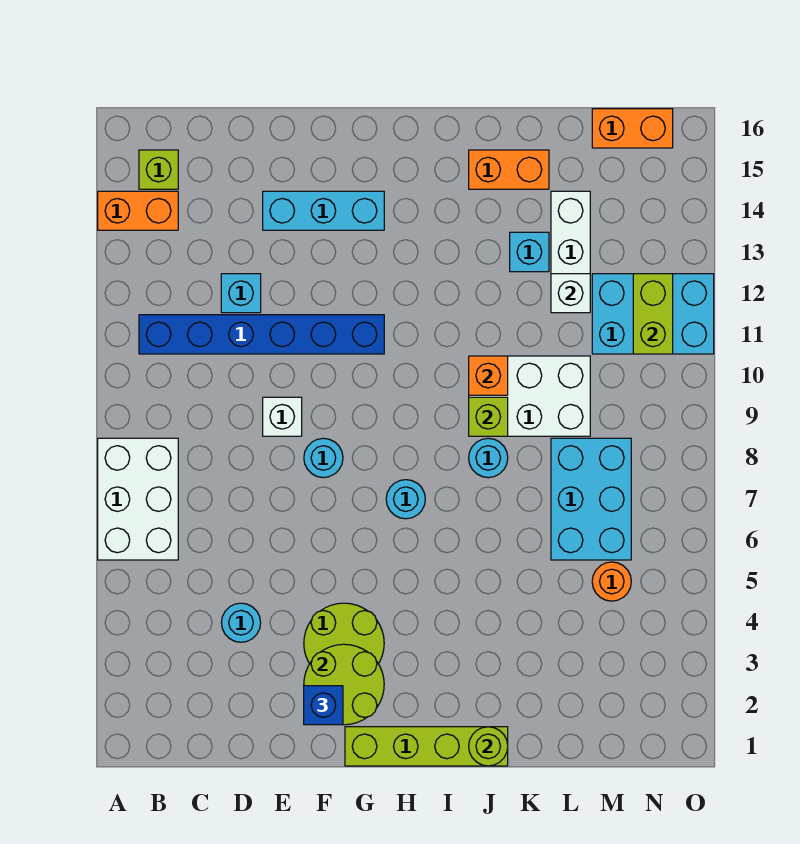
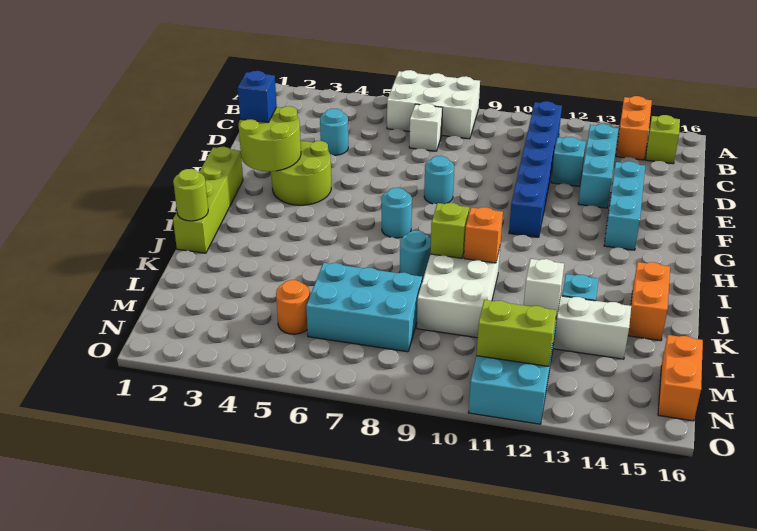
none -> cyan brick C13:E13 level 1
white brick E9 level 1 -> white brick C7 level 1

